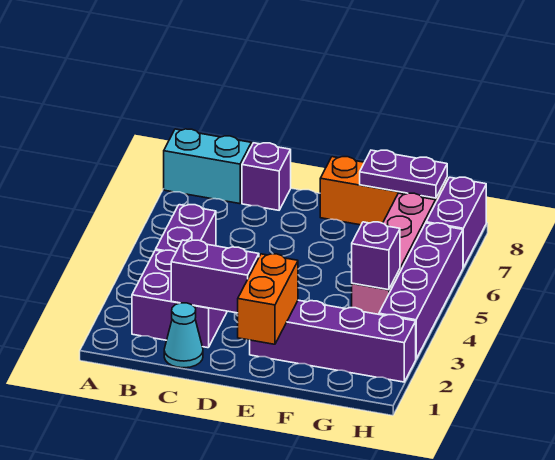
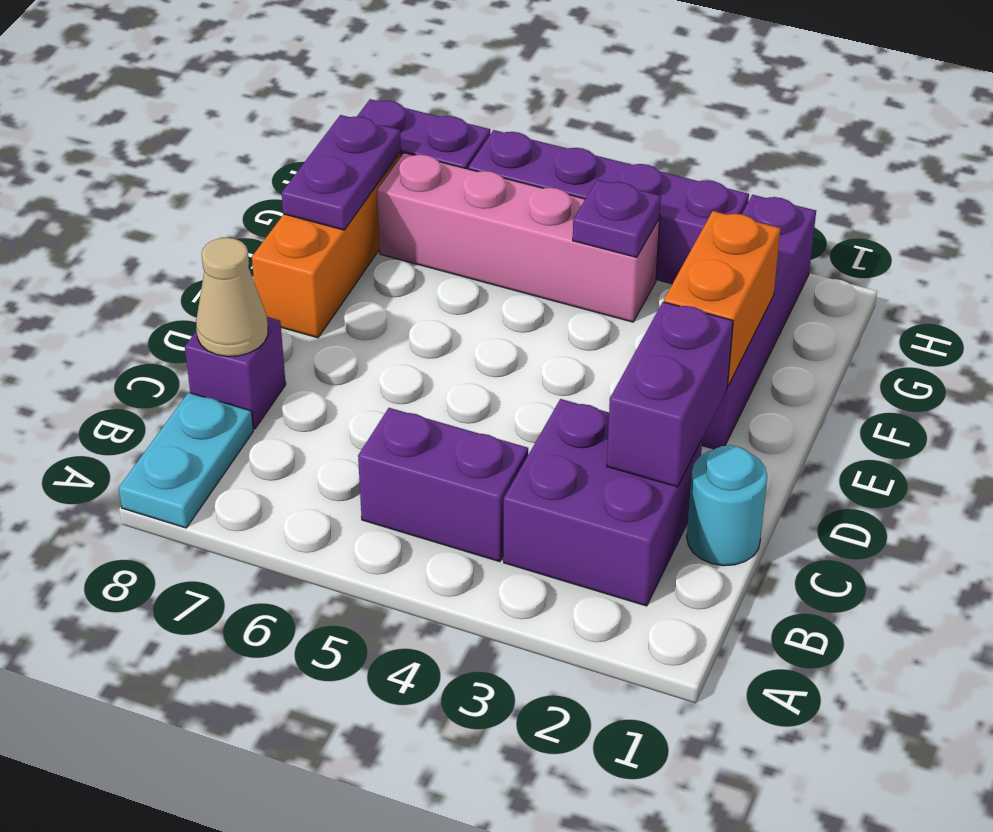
cyan brick A8:B8 level 1 -> cyan plate A8:B8 level 1
cyan cone C1 level 1 -> cyan round brick C1 level 1
none -> tan cone C8 level 2
orange brick E1:E2 level 2 -> orange brick E2:F2 level 2
purple brick G4 level 2 -> purple plate G4 level 2

